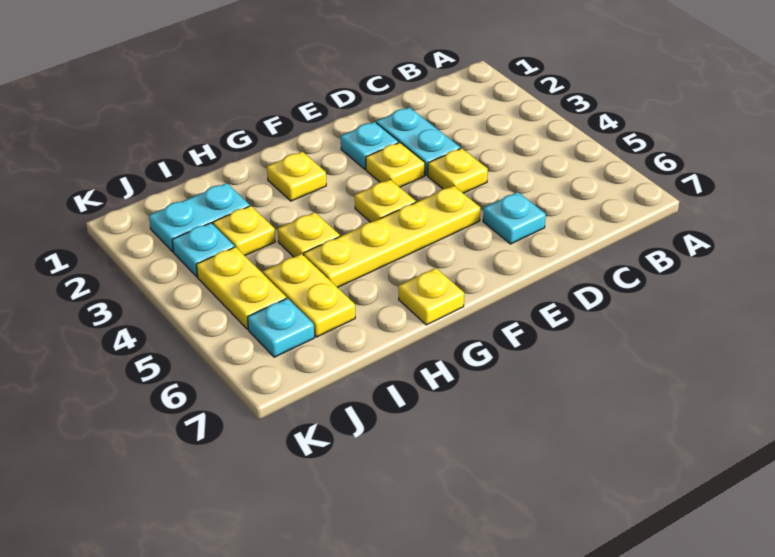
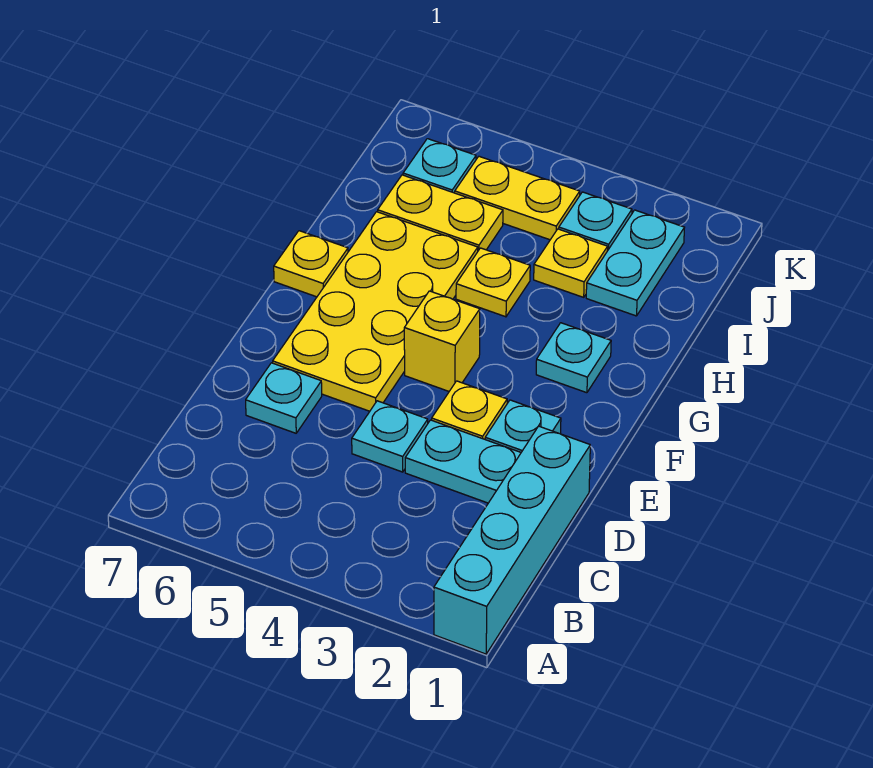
none -> cyan brick A1:D1 level 1
yellow plate D4 level 1 -> cyan plate D4 level 1
yellow plate E5:H5 level 1 -> yellow plate E5:H6 level 1
yellow plate F4 level 1 -> yellow brick F4 level 1
yellow plate G2 level 1 -> cyan plate G2 level 1

